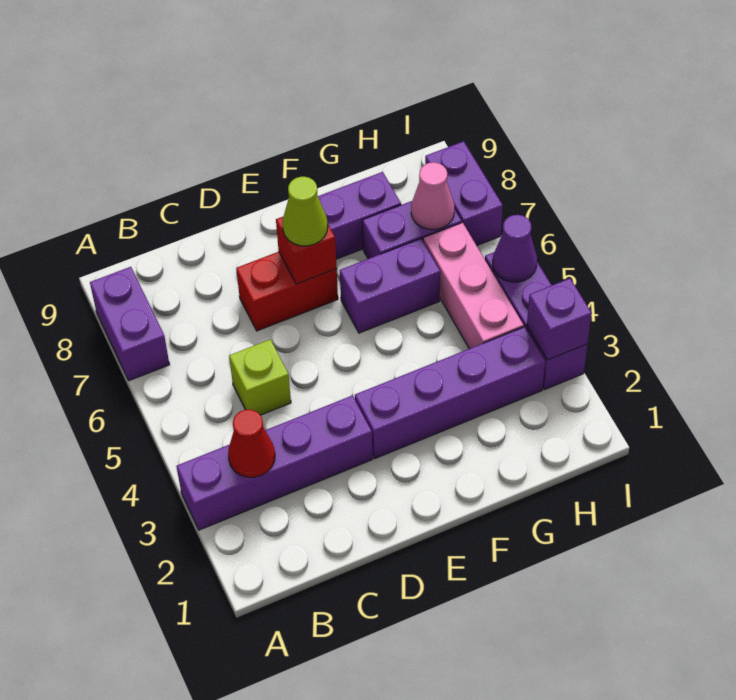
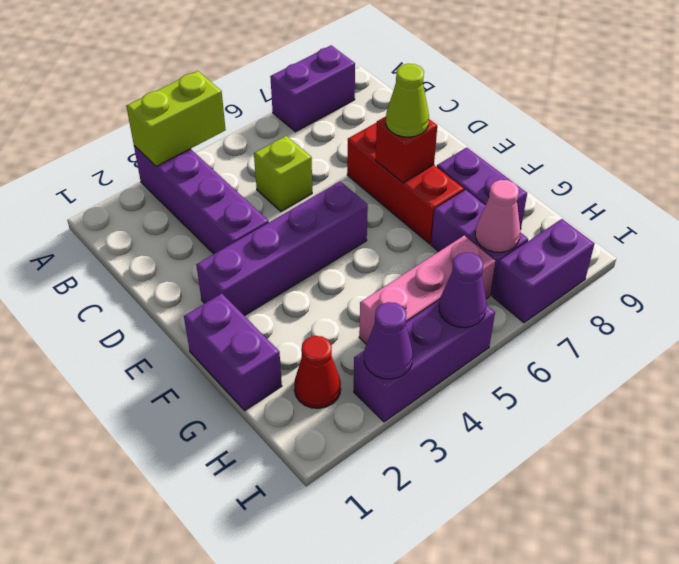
none -> lime brick A3:A4 level 2
red cone B3 level 2 -> red cone H2 level 1
red brick D7:E7 level 1 -> red brick D7:F7 level 1
purple brick E3:H3 level 1 -> purple brick E2:E5 level 1
purple brick F6:G6 level 1 -> purple brick F1:G1 level 1
purple brick I3 level 2 -> purple cone I3 level 2

